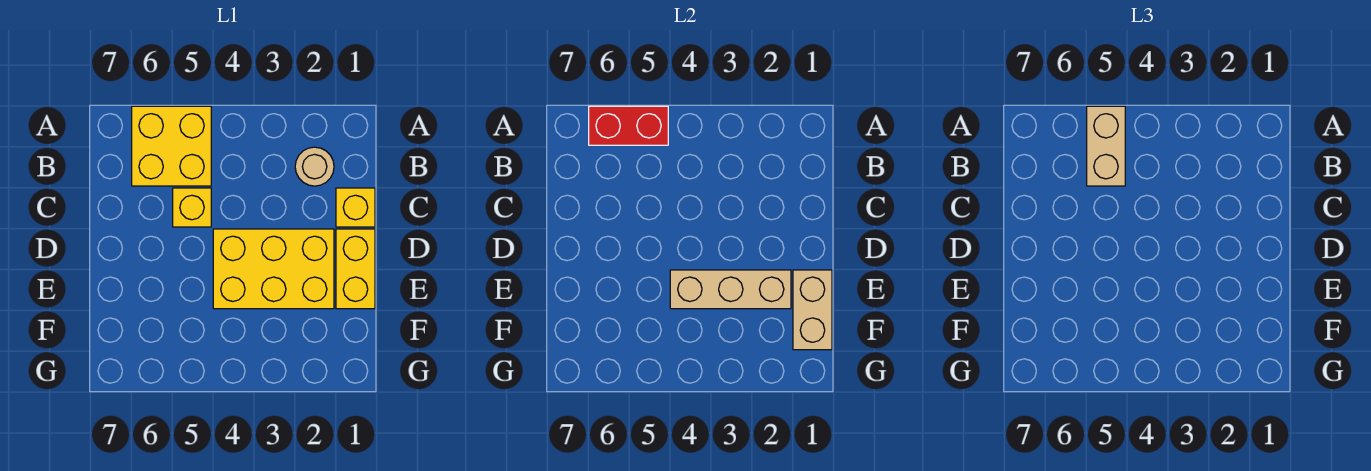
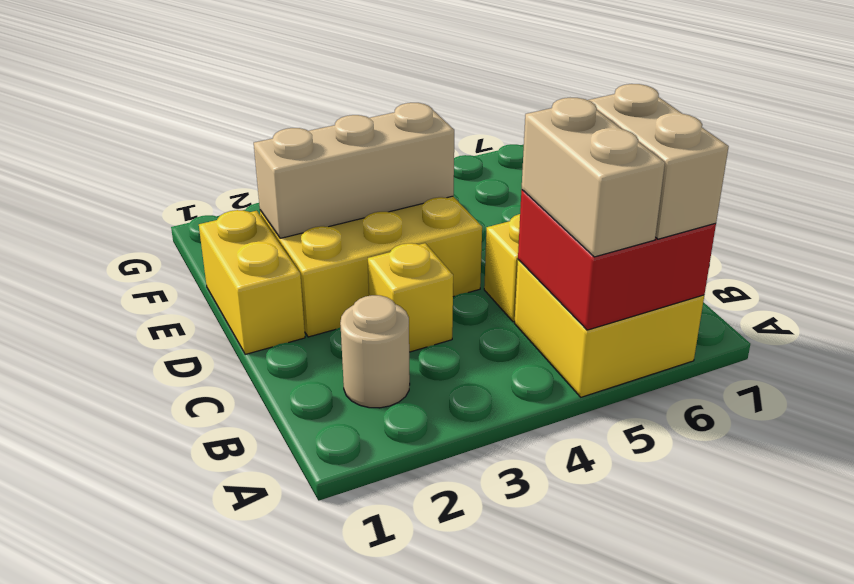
red brick A5:A6 level 2 -> red brick A5:B6 level 2
yellow brick C1 level 1 -> yellow brick C3 level 1
tan brick E1:F1 level 2 -> tan brick A6:B6 level 3

